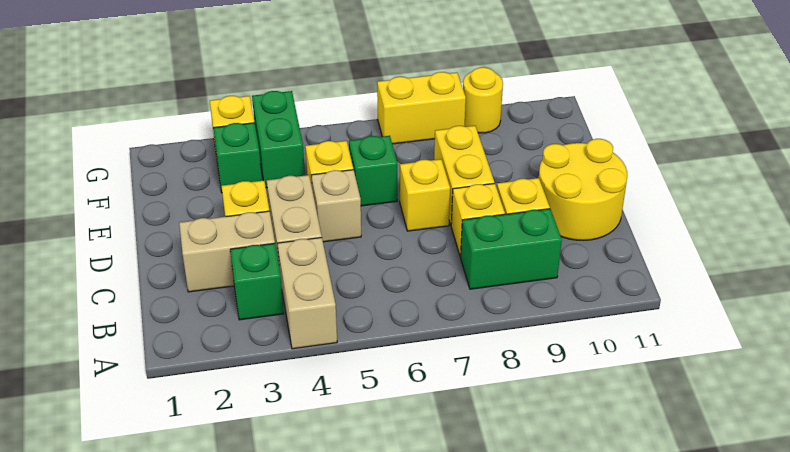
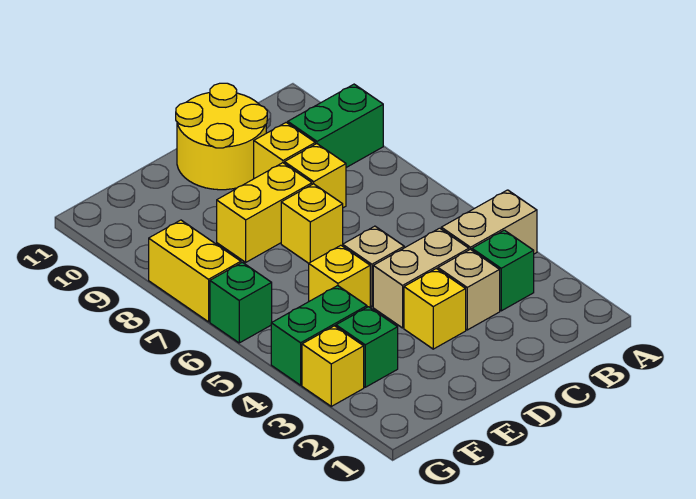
green brick B8:B9 level 1 -> green brick A9:B9 level 1
tan brick C2:C3 level 1 -> tan brick C3 level 1
green brick E6 level 1 -> green brick G6 level 1
yellow round brick G9 level 1 -> none

